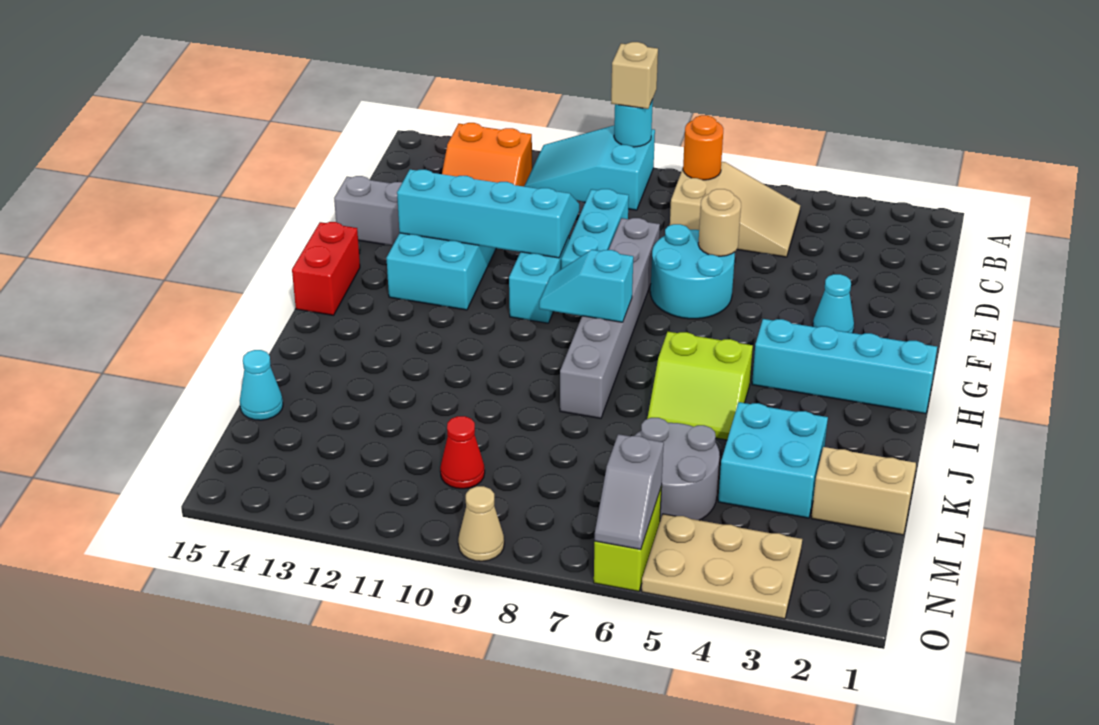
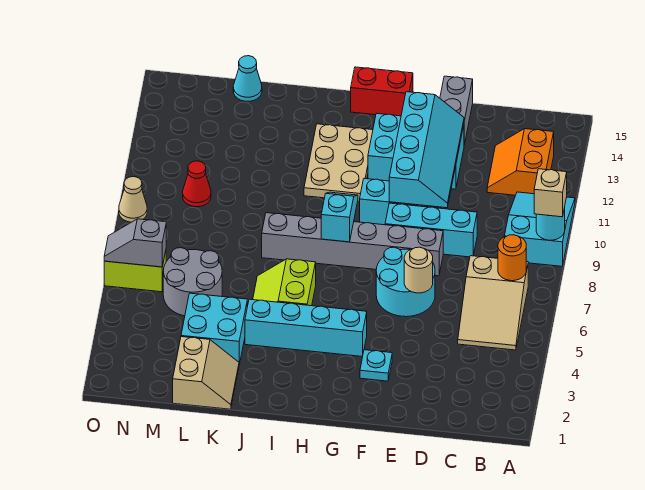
cyan cone F3 level 1 -> cyan plate F3 level 1
cyan brick H1:H4 level 1 -> cyan brick G4:J4 level 1
tan plate N3:O5 level 1 -> tan plate H11:I13 level 1

